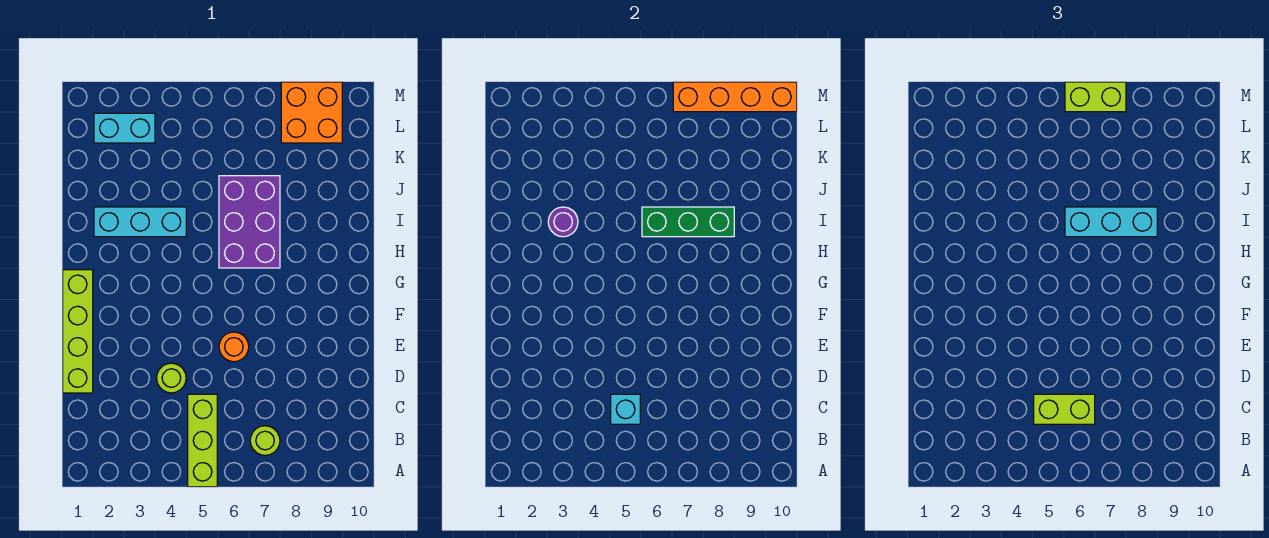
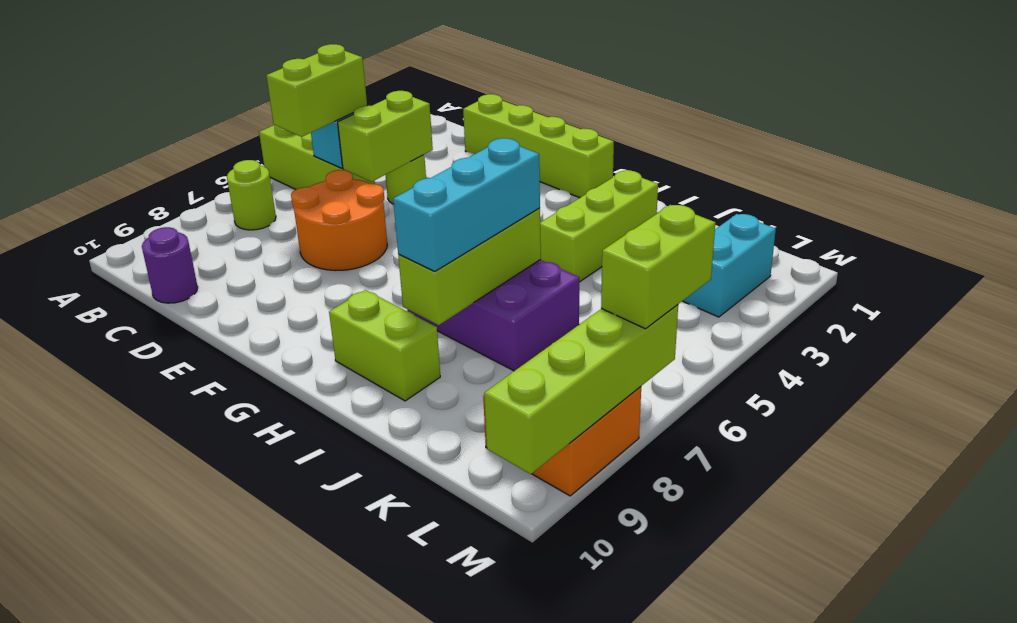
none -> lime brick D4:D5 level 2
orange round brick E6 level 1 -> orange round brick D6:E7 level 1
none -> lime brick H9:I9 level 1
cyan brick I2:I4 level 1 -> lime brick I2:I4 level 1
purple round brick I3 level 2 -> purple round brick C10 level 1
green brick I6:I8 level 2 -> lime brick I6:I8 level 2
orange brick M7:M10 level 2 -> lime brick M7:M10 level 2

